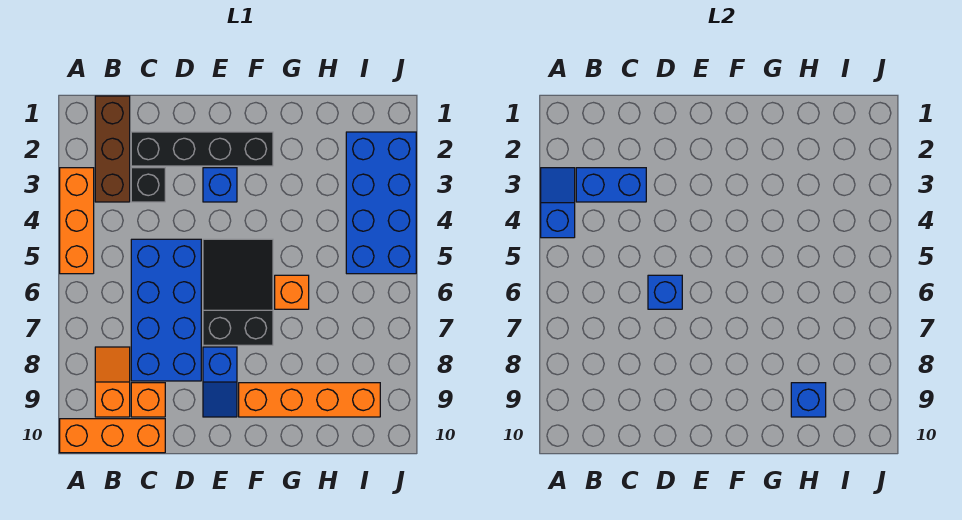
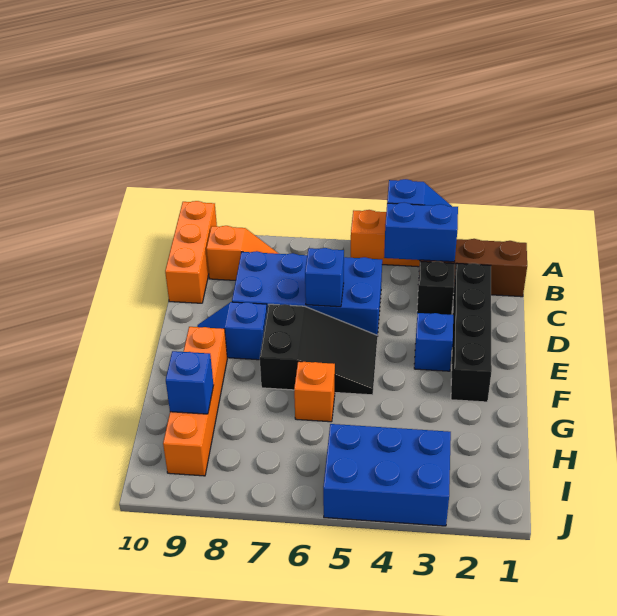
blue brick B3:C3 level 2 -> blue brick B3:B4 level 2
orange brick C9 level 1 -> none
blue brick I2:J5 level 1 -> blue brick I3:J5 level 1

